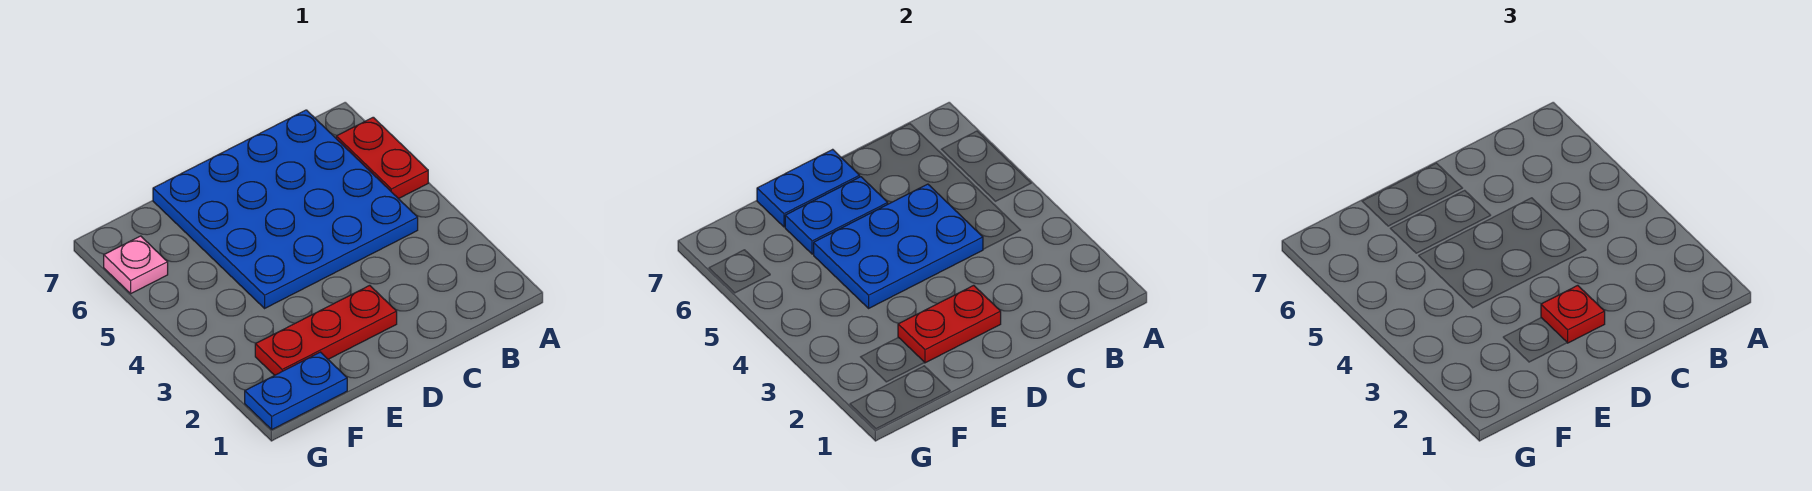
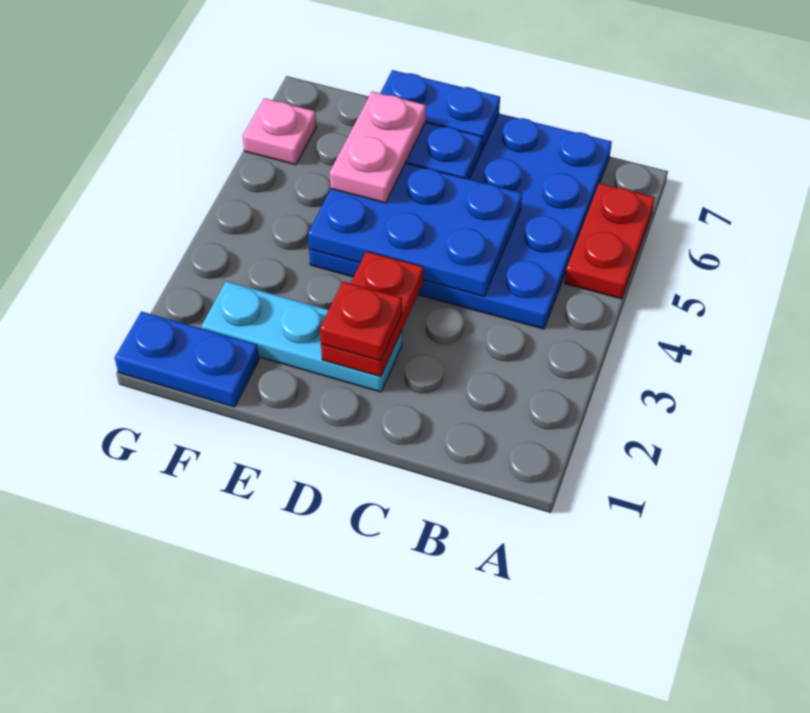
red plate D2:F2 level 1 -> cyan plate D2:F2 level 1
red plate D2:E2 level 2 -> red plate D2:D3 level 2
none -> pink plate E5:E6 level 3

